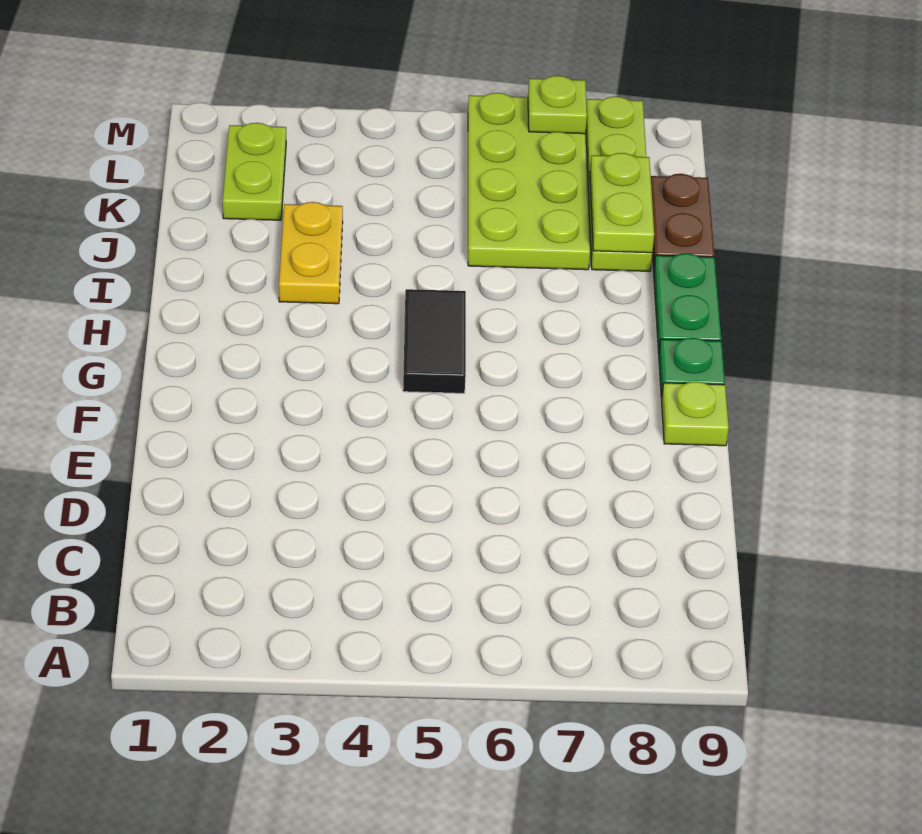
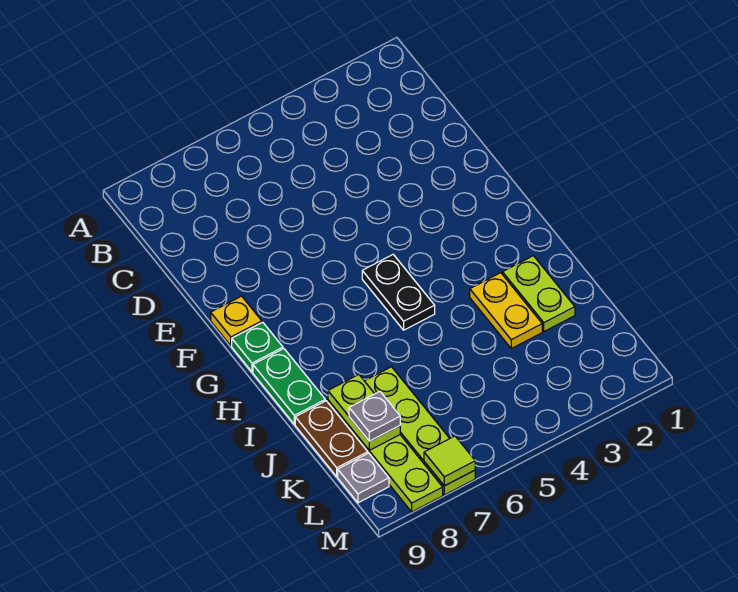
lime plate F9 level 1 -> yellow plate F9 level 1
black tile G5:H5 level 1 -> black plate G5:H5 level 1
lime plate J6:M7 level 1 -> lime plate J7:M7 level 1
lime plate K2:L2 level 1 -> lime plate I2:J2 level 1
none -> grey plate K8 level 3
none -> grey plate L9 level 1
lime plate M7 level 2 -> lime tile M7 level 2

